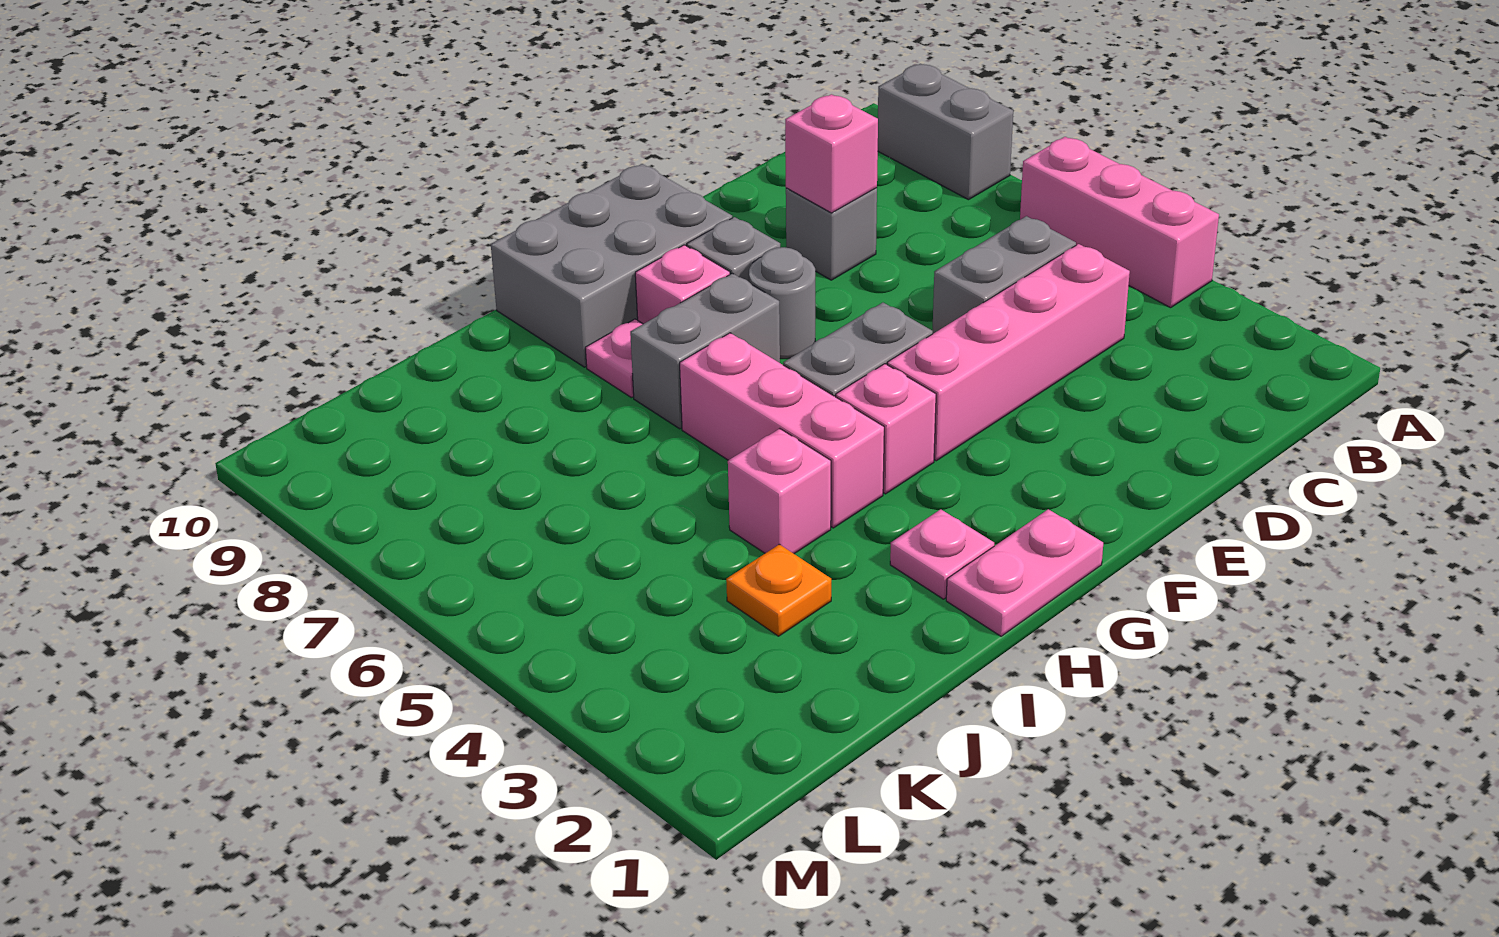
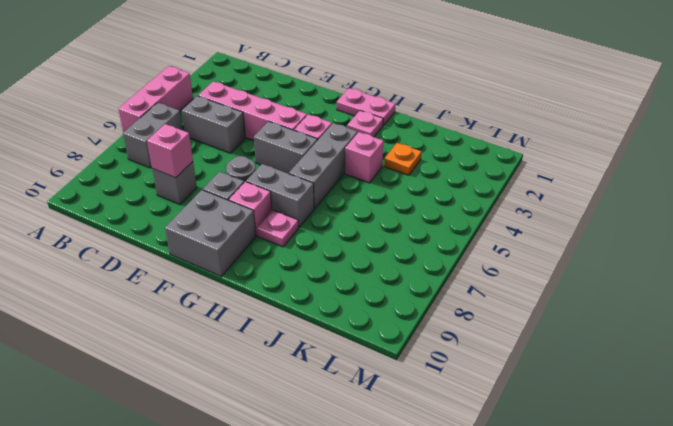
grey brick A8:A9 level 1 -> grey brick B6:B7 level 1
grey brick F9:H10 level 1 -> grey brick F9:G10 level 1
pink brick H4:H6 level 1 -> grey brick H4:H6 level 1

